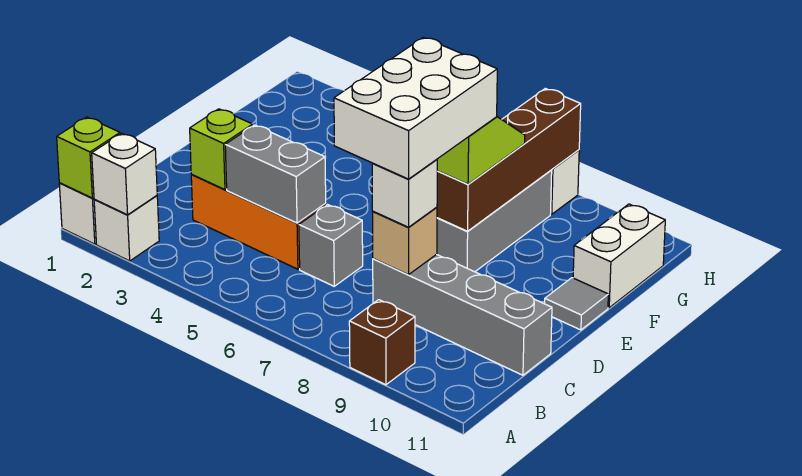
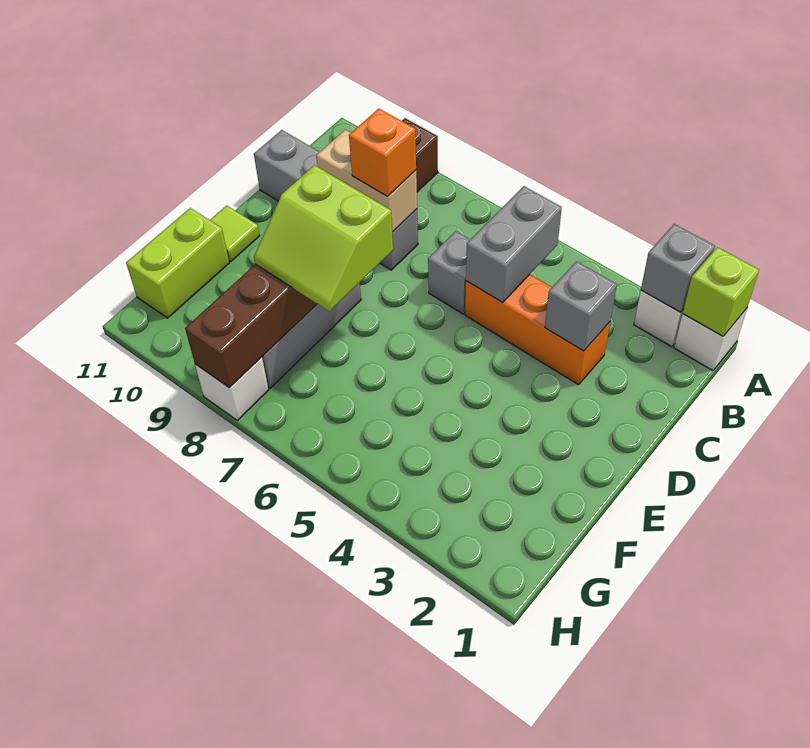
white brick A2 level 2 -> grey brick A2 level 2
lime brick C3 level 2 -> grey brick C3 level 2
grey brick C4:C5 level 2 -> grey brick B5:C5 level 2
white brick C7:E8 level 4 -> none
tan brick C8 level 2 -> tan brick C8:C9 level 2
white brick C8 level 3 -> orange brick C8 level 3
grey tile E11 level 1 -> lime tile E11 level 1
white brick F11:G11 level 1 -> lime brick F11:G11 level 1

